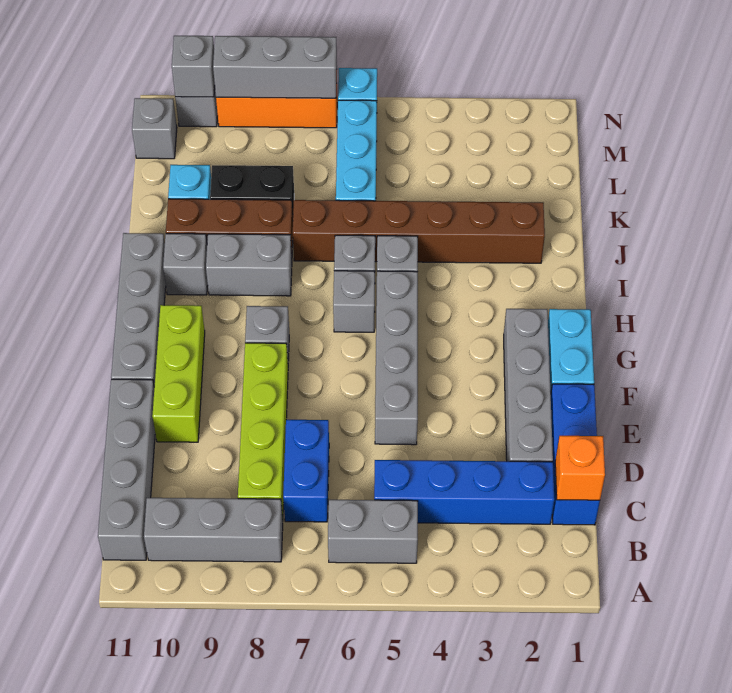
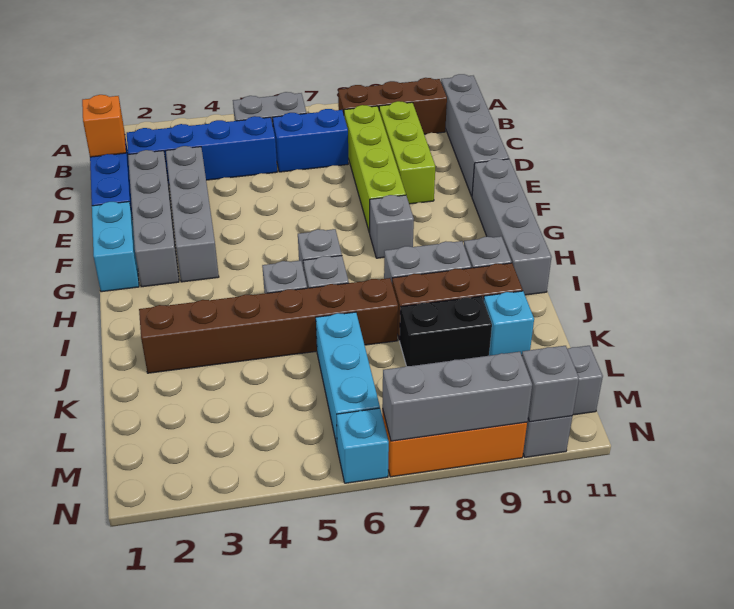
grey brick B8:B10 level 1 -> brown brick B8:B10 level 1
blue brick C7:D7 level 1 -> blue brick C6:C7 level 1
grey brick E5:H5 level 1 -> grey brick D3:G3 level 1
lime brick E10:G10 level 1 -> lime brick C9:E9 level 1

